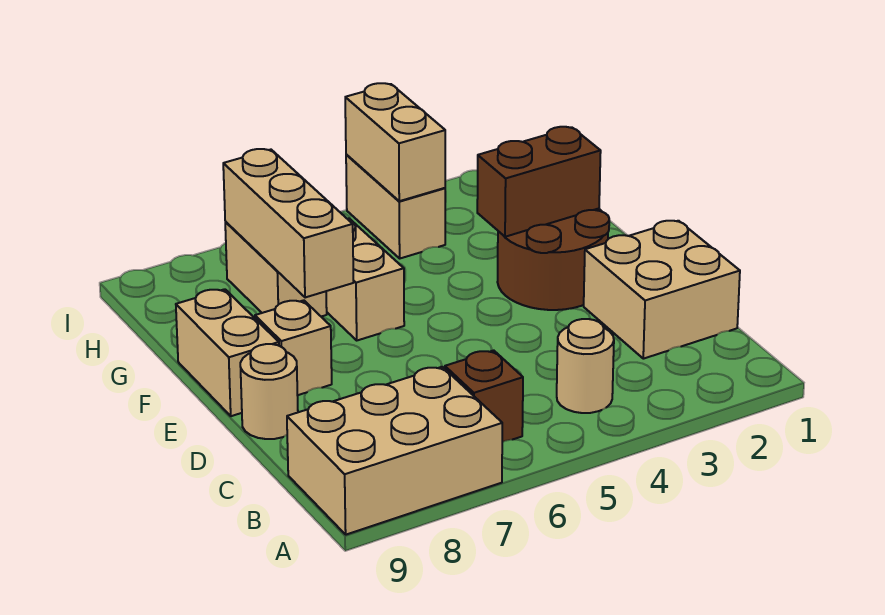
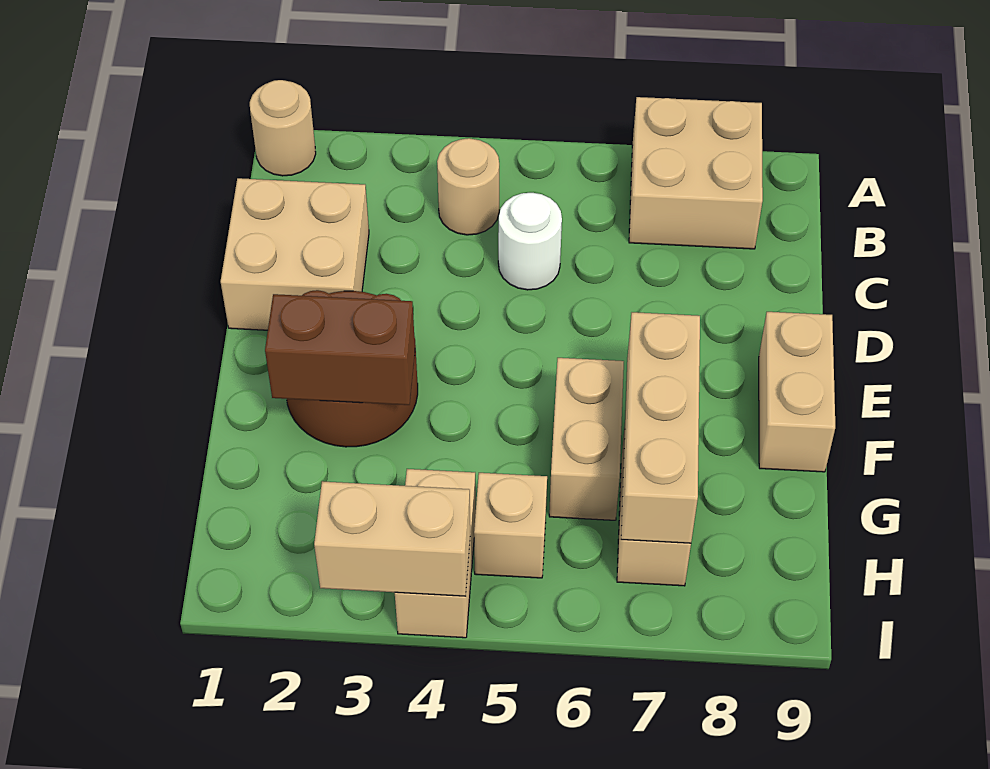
tan brick A7:B9 level 1 -> tan brick A7:B8 level 1
brown brick B6 level 1 -> none
none -> white round brick C5 level 1
tan round brick D9 level 1 -> tan round brick A1 level 1
tan brick E8 level 1 -> tan brick H5 level 1
tan brick H4:I4 level 2 -> tan brick I3:I4 level 2

